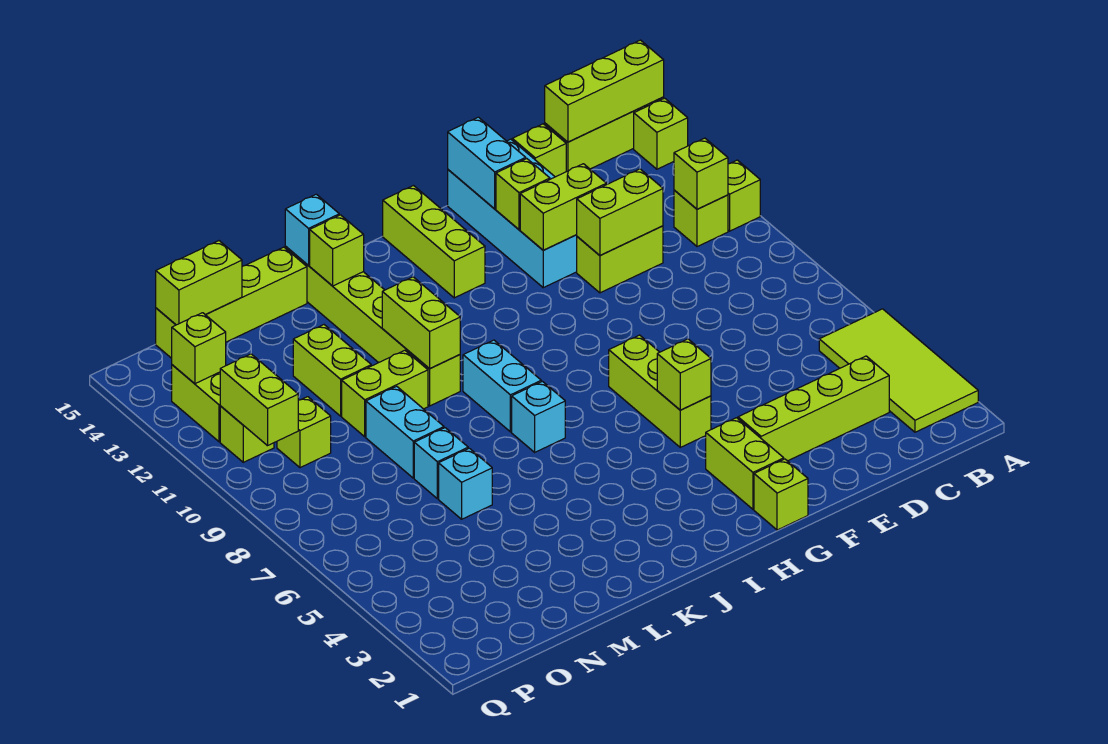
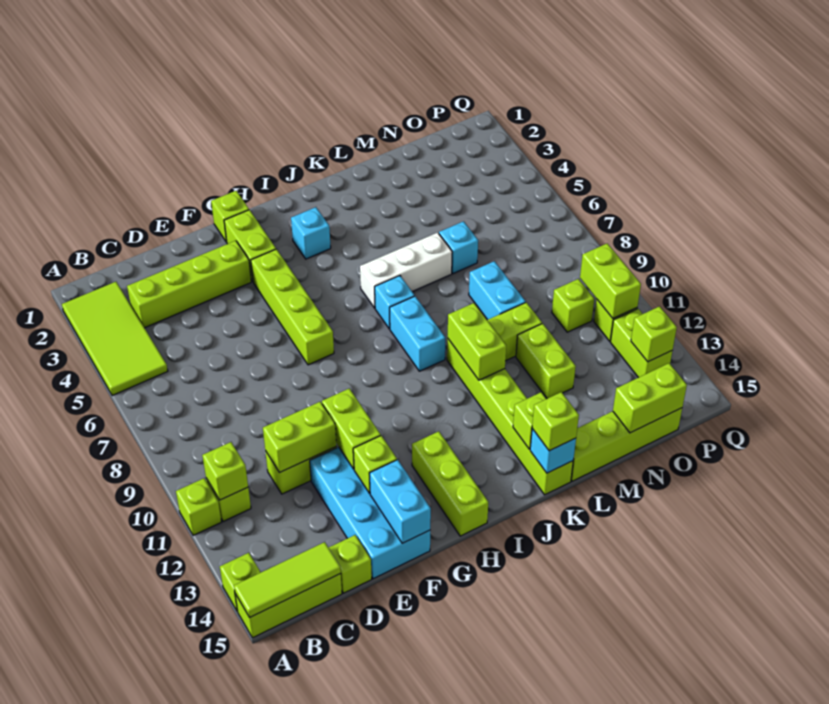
lime brick A15:C15 level 2 -> lime tile A15:C15 level 2
lime brick E12:F12 level 2 -> lime brick F11:F12 level 2
lime brick G5:G7 level 1 -> lime brick G4:G7 level 1
lime brick G5 level 2 -> lime brick K15 level 3
none -> white brick J6:L6 level 1
cyan brick M7 level 1 -> cyan brick I3 level 1

